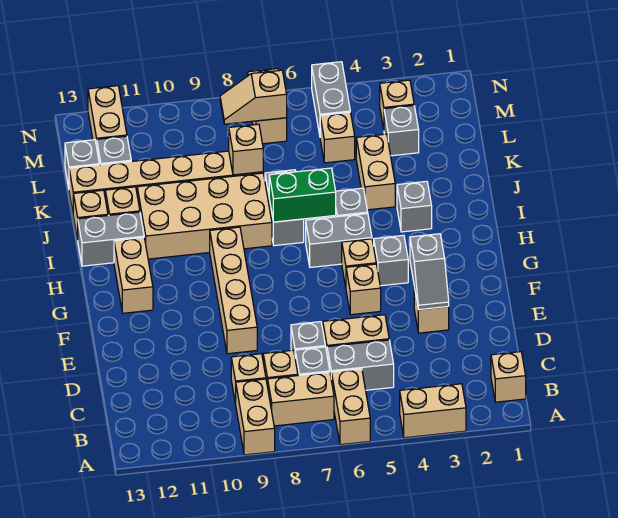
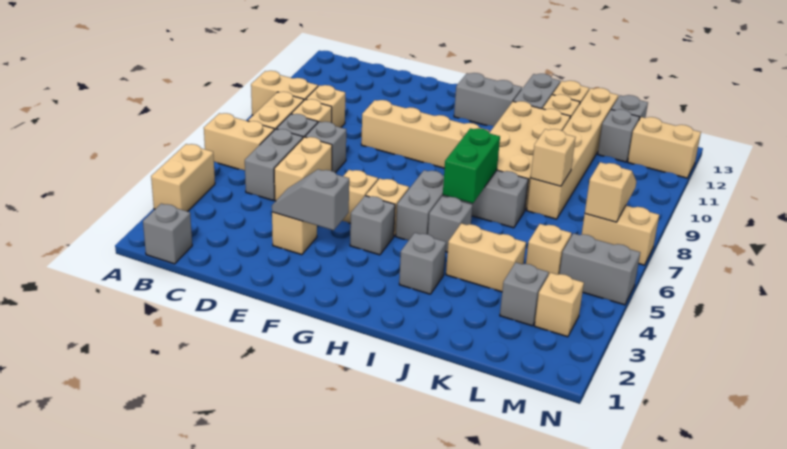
tan brick B1 level 1 -> grey brick B1 level 1
tan brick G12:H12 level 1 -> grey brick G12:H12 level 1

